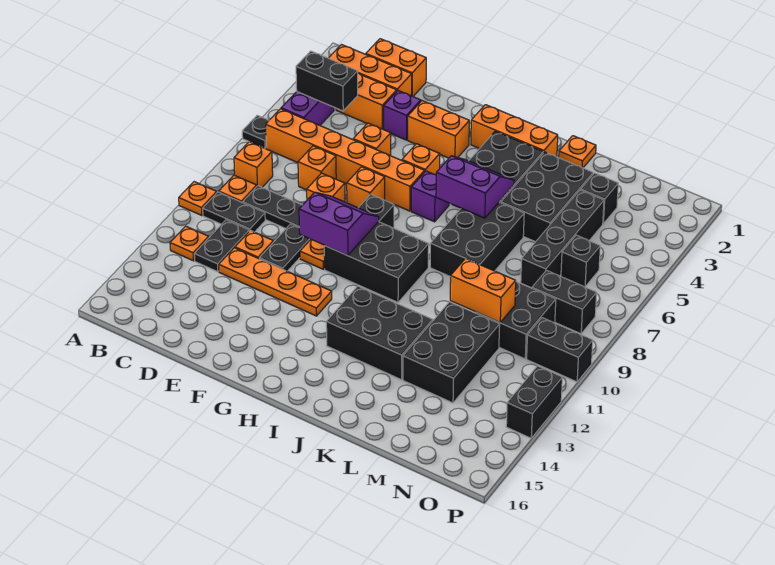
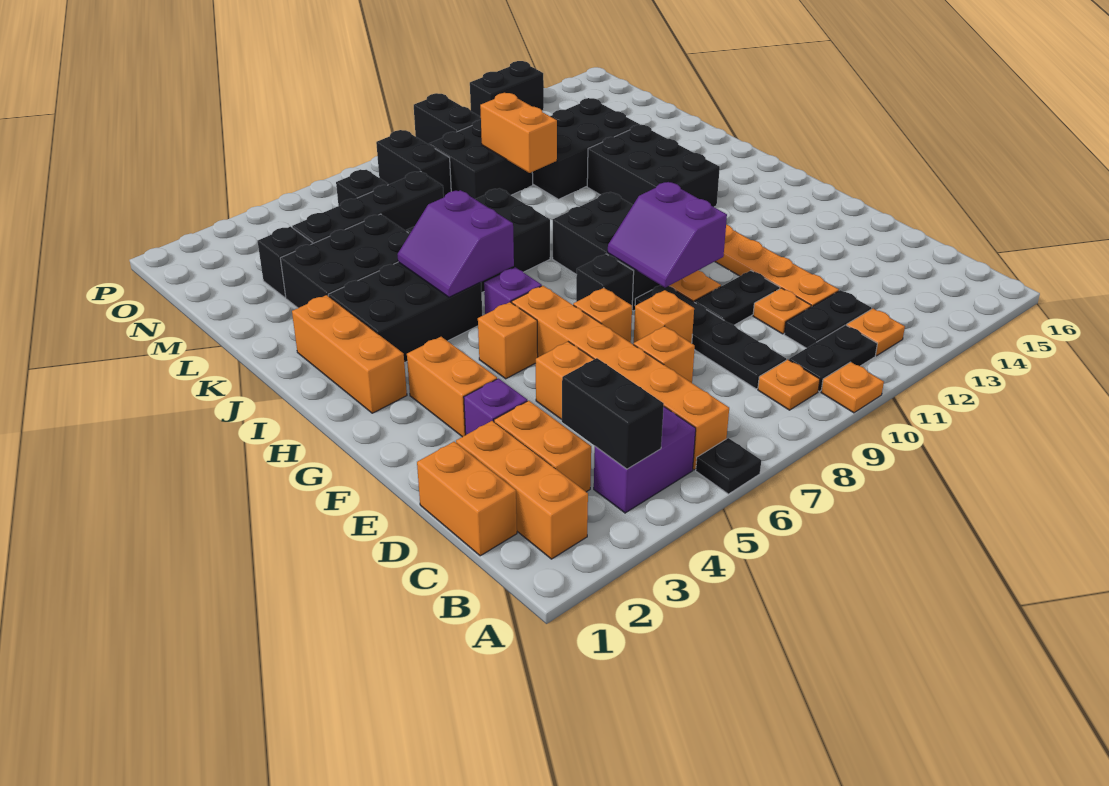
orange brick B8 level 1 -> none
black plate B10:C10 level 1 -> black plate B10:B11 level 1
orange plate K1 level 1 -> none

